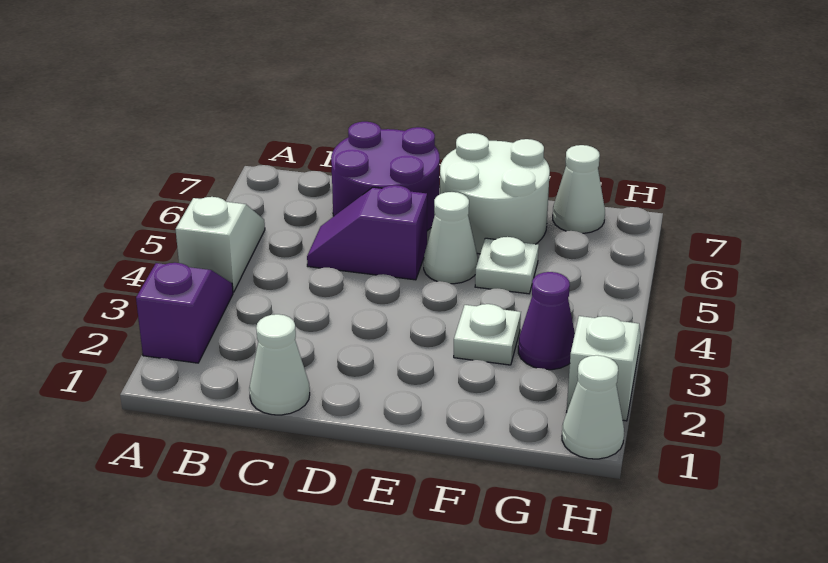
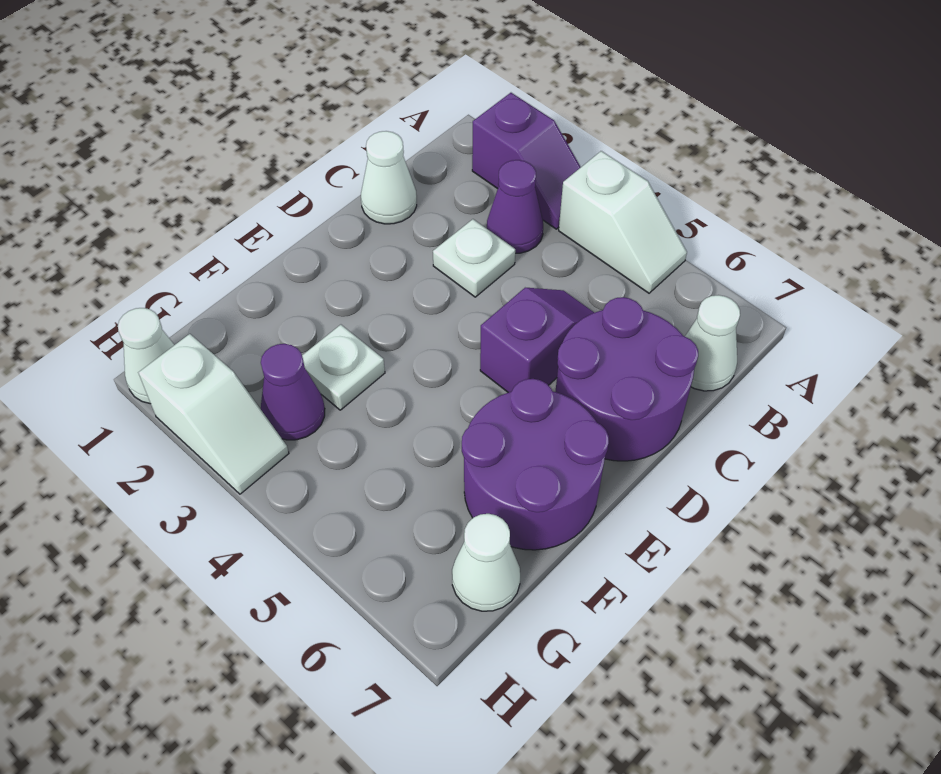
none -> purple cone B3 level 1
white cone E5 level 1 -> white cone B7 level 1
white round brick E6:F7 level 1 -> purple round brick E6:F7 level 1
white plate F5 level 1 -> white plate C3 level 1

